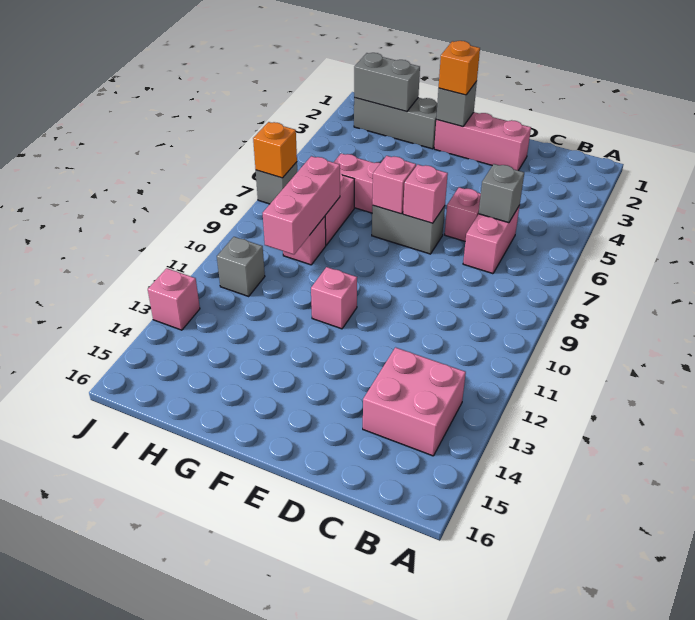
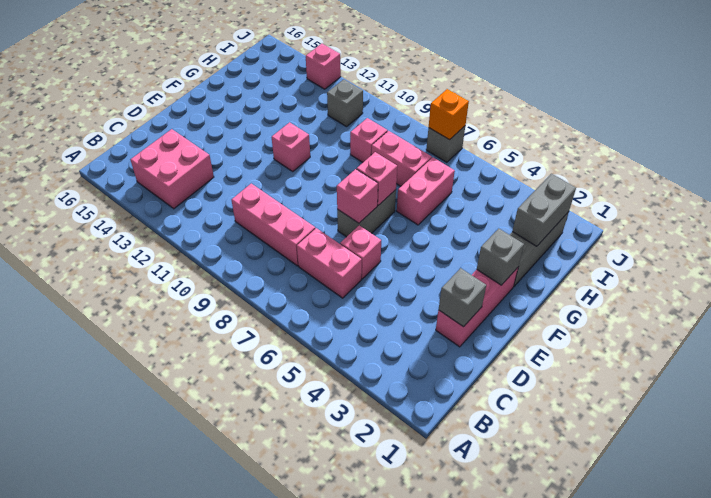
grey brick C6 level 2 -> grey brick D2 level 2
orange brick F2 level 3 -> none
pink brick H8:H10 level 2 -> pink brick C8:C10 level 1

